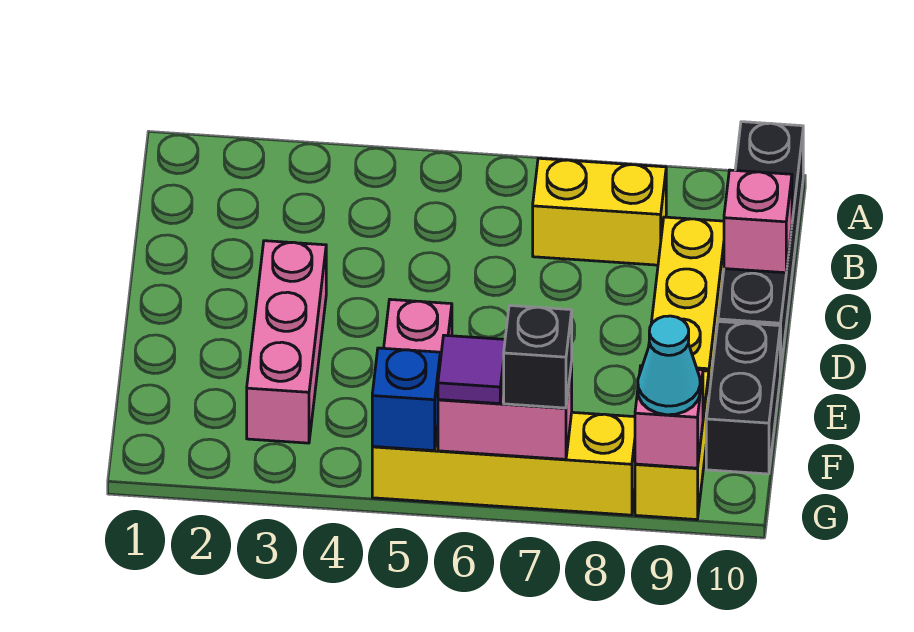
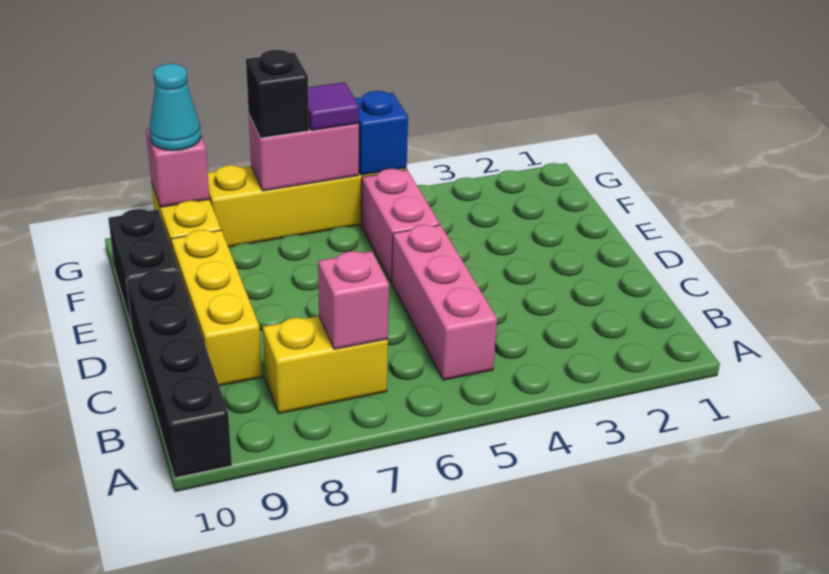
pink brick C10 level 2 -> pink brick B7 level 2
pink brick D3:F3 level 1 -> pink brick B5:D5 level 1

